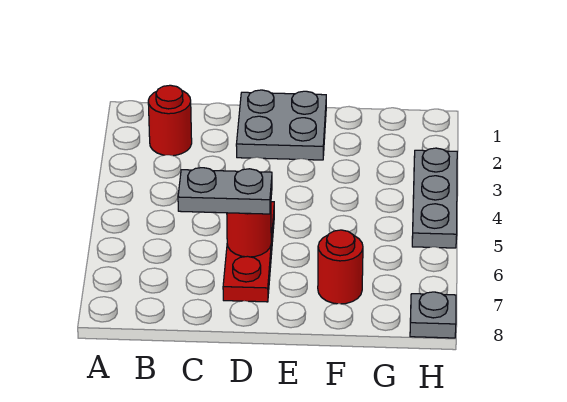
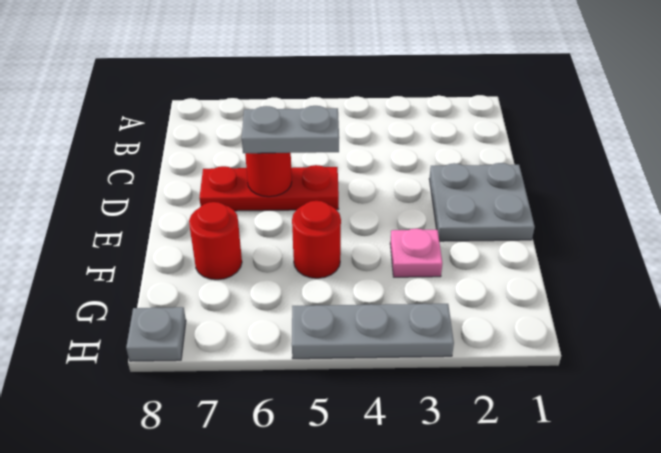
red round brick B2 level 1 -> red round brick F5 level 1
grey plate C6:D6 level 3 -> grey plate D5:D6 level 3
none -> pink plate F3 level 1

